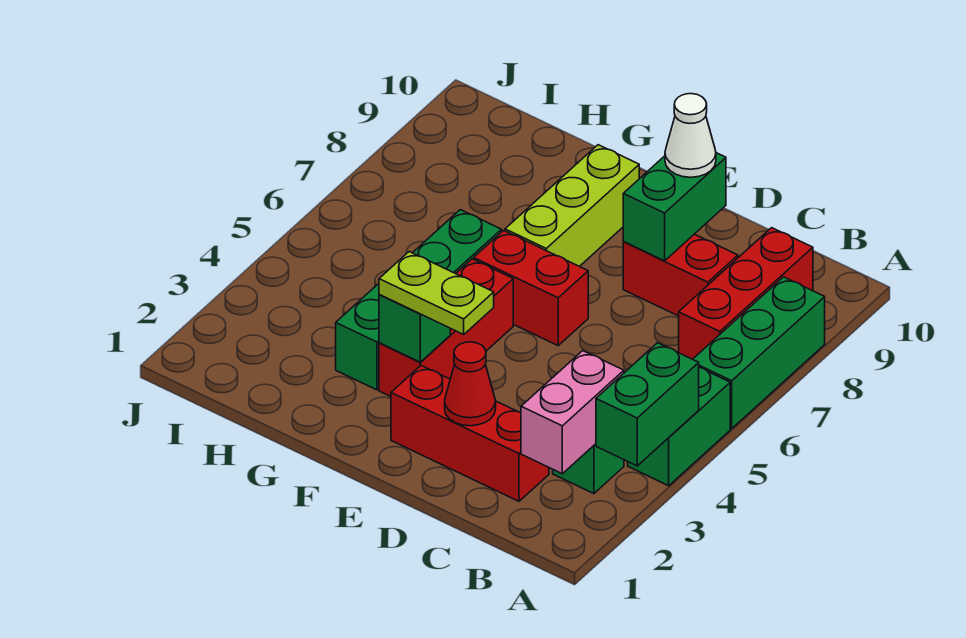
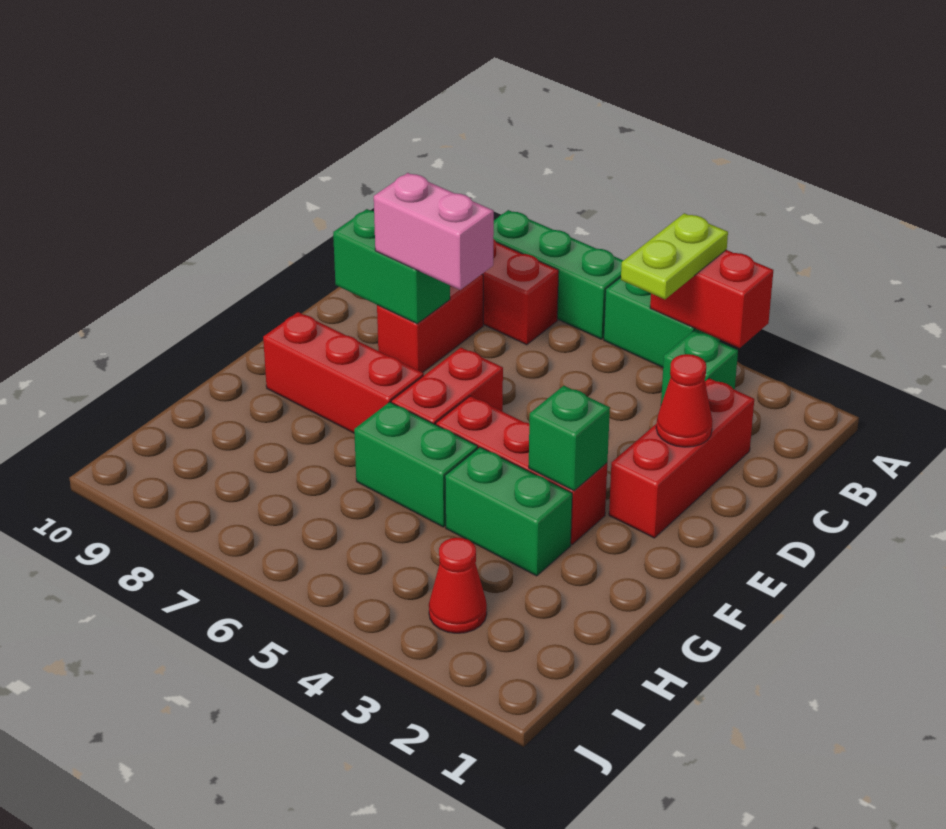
green brick A3:A4 level 2 -> red brick A3:A4 level 2
pink brick B2:B3 level 2 -> pink brick D7:D8 level 3
white cone D9 level 3 -> none
lime plate E3:F3 level 3 -> lime plate A4:B4 level 3
lime brick F7:F9 level 1 -> red brick F7:F9 level 1
none -> red cone I3 level 1

